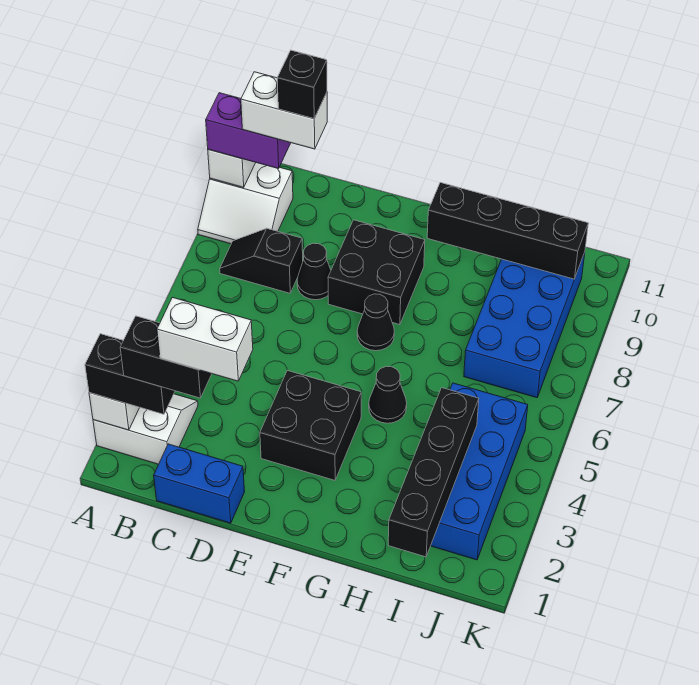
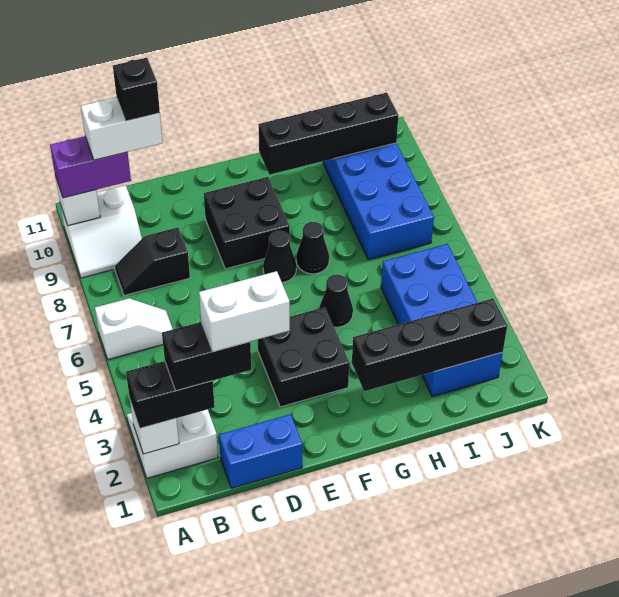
none -> white slope A6:B6 level 1 top A
black cone D8 level 1 -> black cone G7 level 1
black brick I1:I4 level 2 -> black brick G2:J2 level 2

